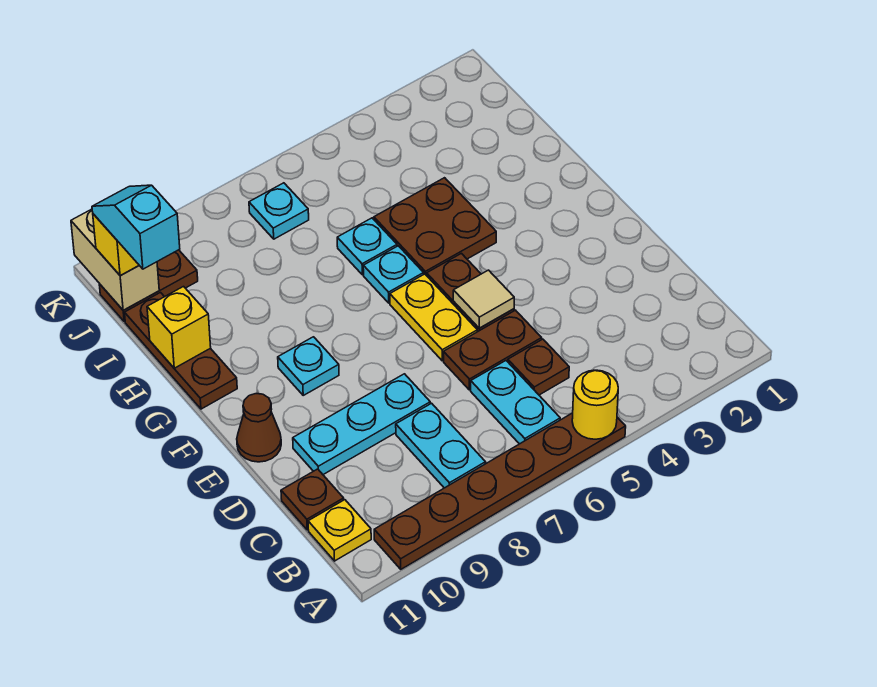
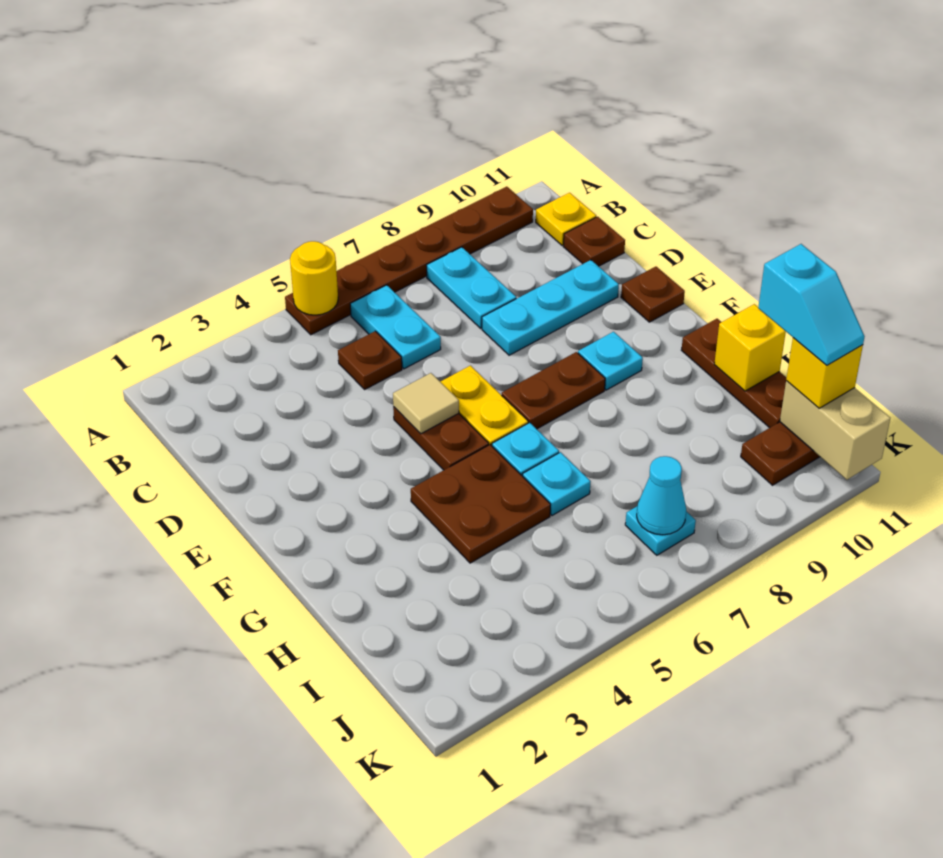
brown plate D5:D6 level 1 -> brown plate F7:F8 level 1
brown cone E11 level 1 -> brown plate E11 level 1
none -> cyan cone J7 level 2

